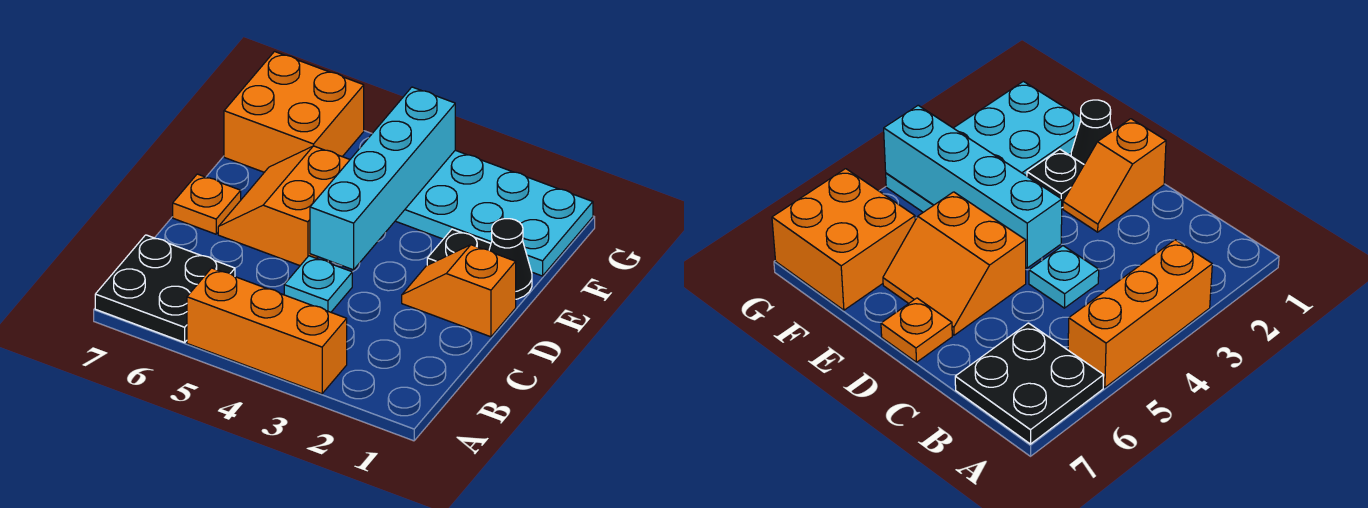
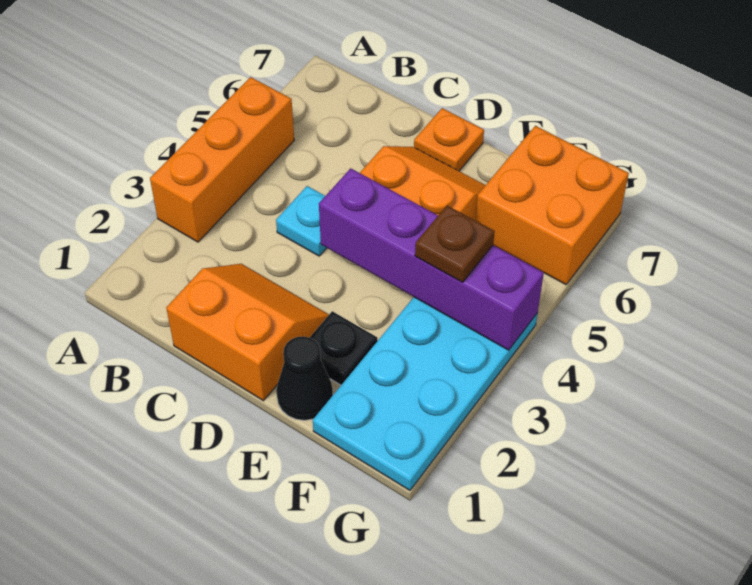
black plate A6:B7 level 1 -> none
orange slope D1:D2 level 1 top 1 -> orange slope C1:D2 level 1 top 1
cyan brick D4:G4 level 2 -> purple brick D4:G4 level 2
none -> brown plate F4 level 3

